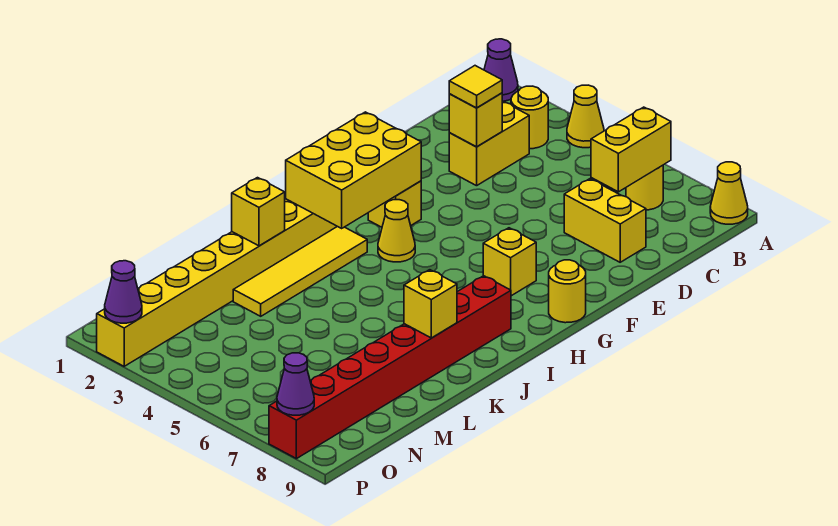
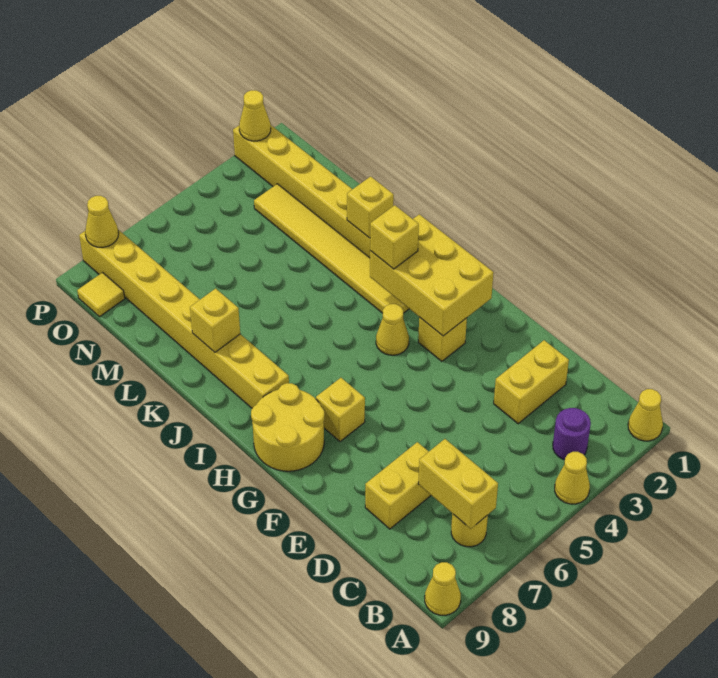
purple cone A1 level 1 -> yellow cone A1 level 1
yellow round brick B3 level 1 -> purple round brick B3 level 1
yellow brick C3:D3 level 1 -> yellow brick D2:D3 level 1
yellow brick D3 level 2 -> yellow brick I3 level 3
yellow tile D3 level 3 -> yellow tile O9 level 1
yellow round brick G9 level 1 -> yellow round brick G8:H9 level 1
yellow tile I3:L3 level 1 -> yellow tile I3:N3 level 1
red brick I8:P8 level 1 -> yellow brick I8:P8 level 1
purple cone P2 level 2 -> yellow cone P2 level 2
purple cone P8 level 2 -> yellow cone P8 level 2

